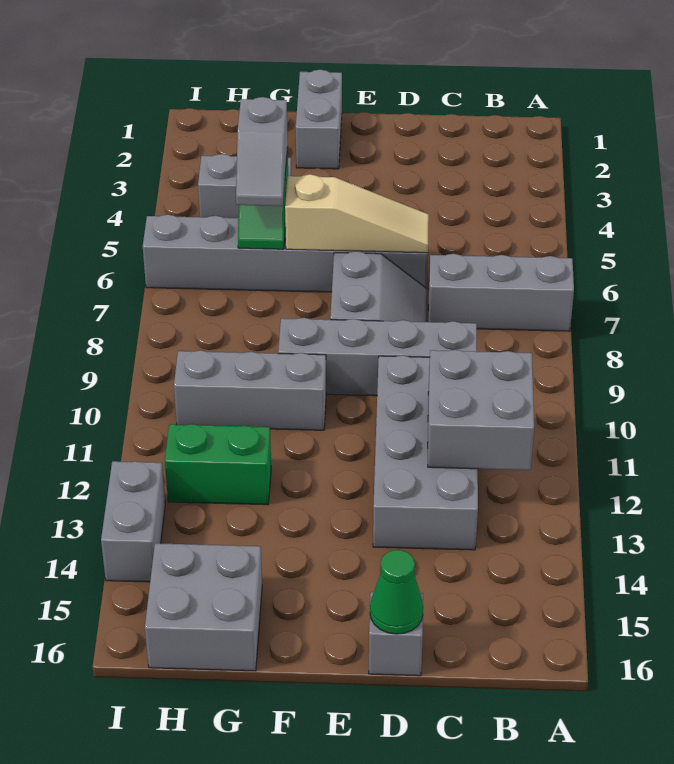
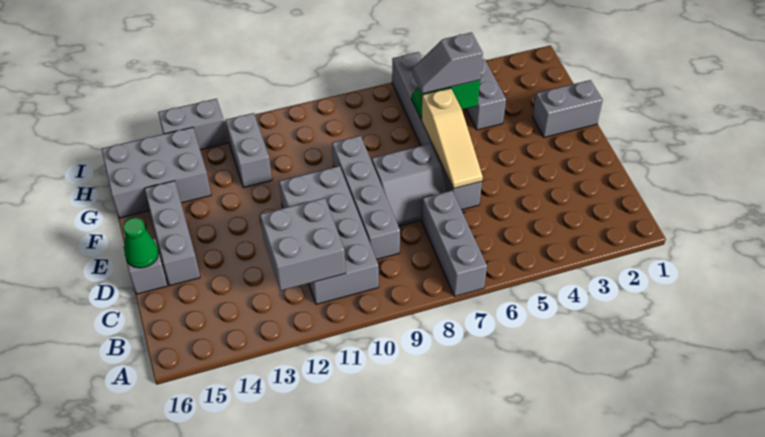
grey brick C10:D13 level 1 -> grey brick B10:E11 level 1
grey brick F10:H10 level 1 -> grey brick D15:F15 level 1
green brick G12:H12 level 1 -> grey brick G12:H12 level 1
grey brick G15:H16 level 1 -> grey brick G14:H16 level 1

